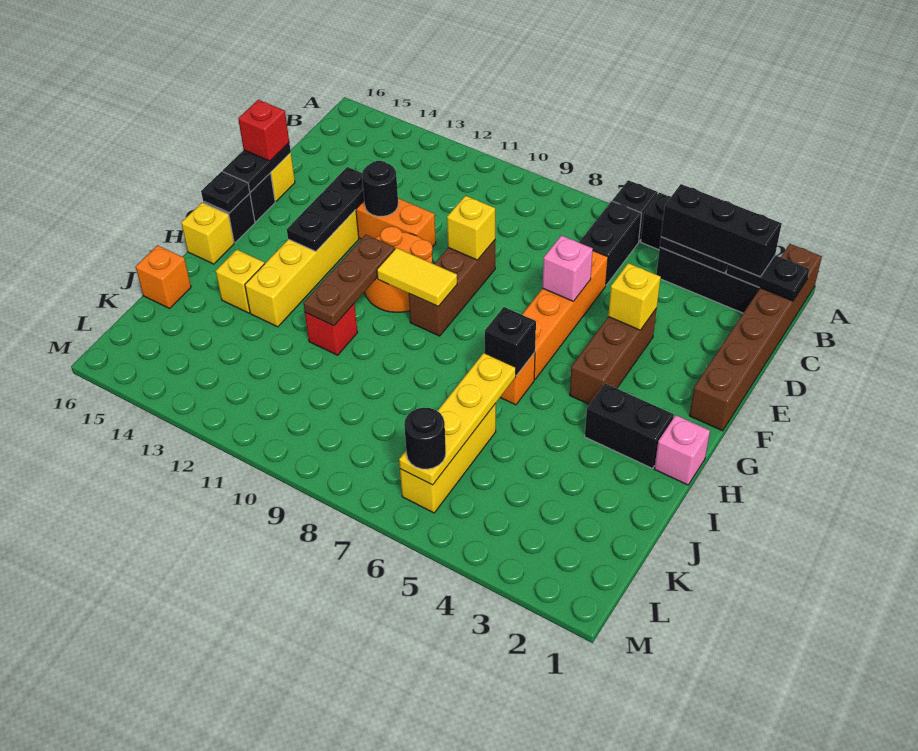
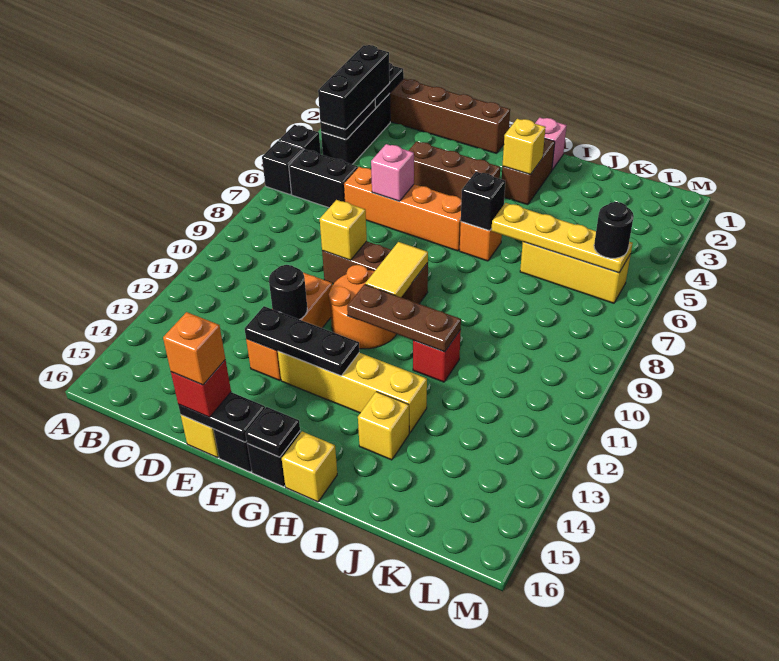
yellow brick E4 level 2 -> yellow brick H3 level 2
black brick H2:H3 level 1 -> brown brick H2:H3 level 1
orange brick J16 level 1 -> orange brick E16 level 4

